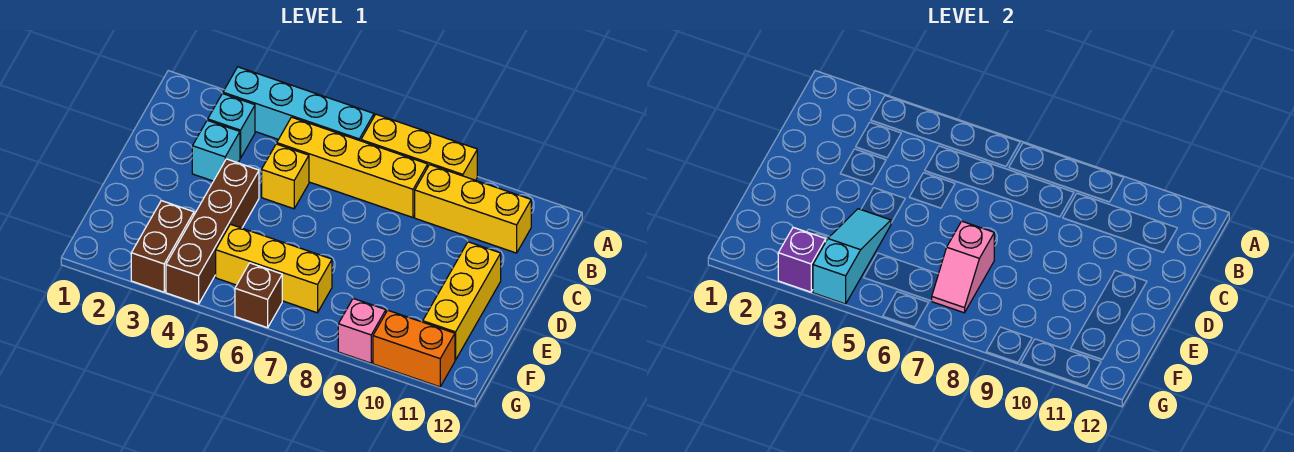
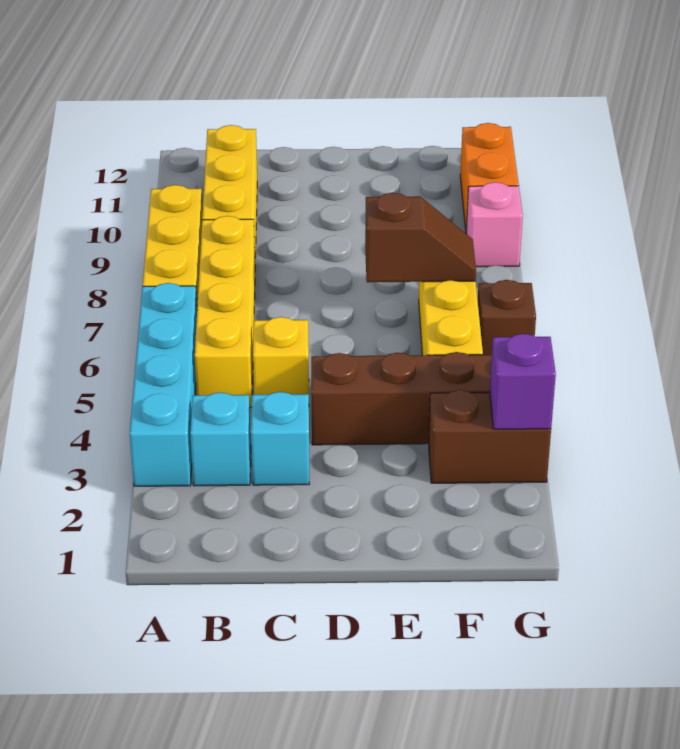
yellow brick D11:F11 level 1 -> none
cyan slope E4:G4 level 2 top G -> none
pink slope E7:F7 level 2 top E -> brown slope E7:F7 level 2 top E

